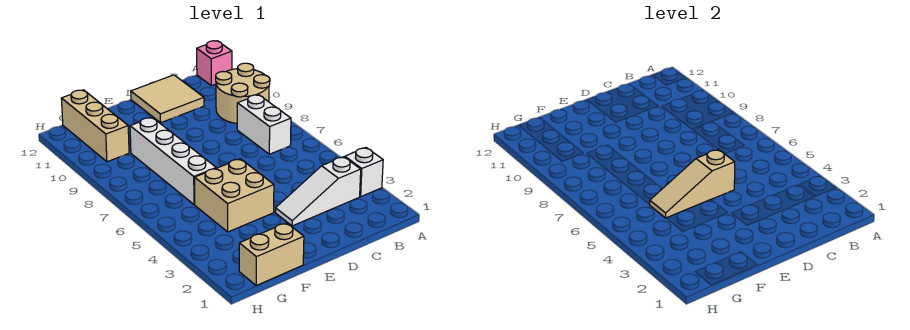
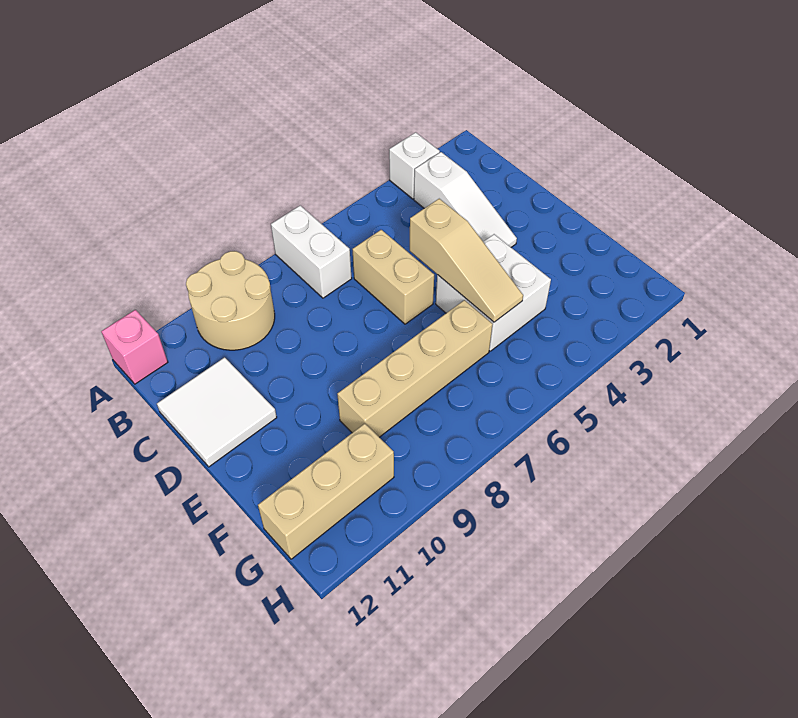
white brick B7:B8 level 1 -> white brick A7:B7 level 1
tan tile C11:D12 level 1 -> white tile C11:D12 level 1
tan brick E4:F5 level 1 -> white brick E4:F5 level 1
tan brick F1:G1 level 1 -> tan brick C6:D6 level 1
white brick F6:F9 level 1 -> tan brick F6:F9 level 1

